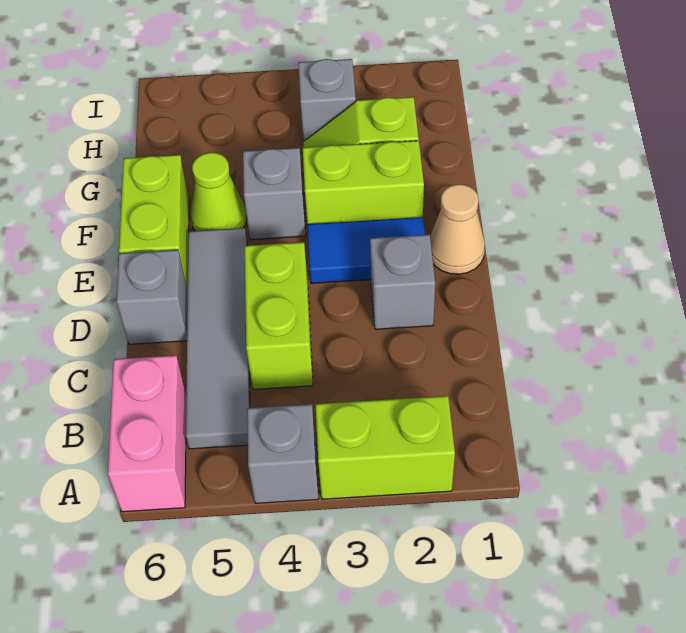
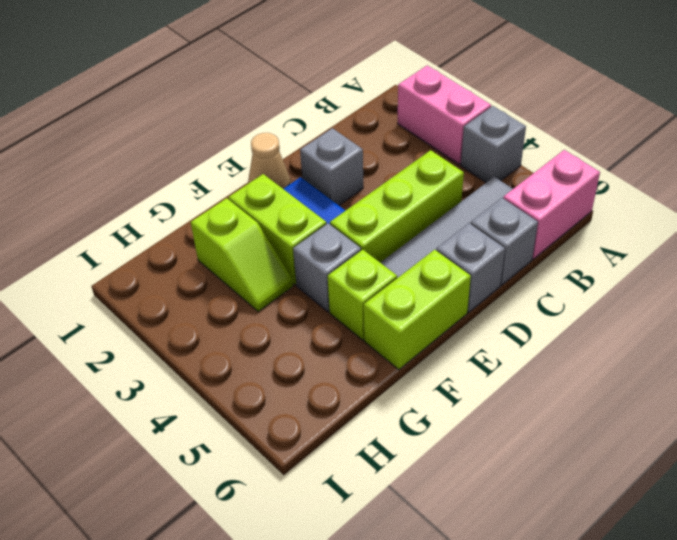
lime brick A2:A3 level 1 -> pink brick A2:A3 level 1
lime brick C4:D4 level 1 -> lime brick C4:E4 level 1
lime cone F5 level 1 -> lime brick F5 level 1
grey brick H3 level 1 -> grey brick C6 level 1

